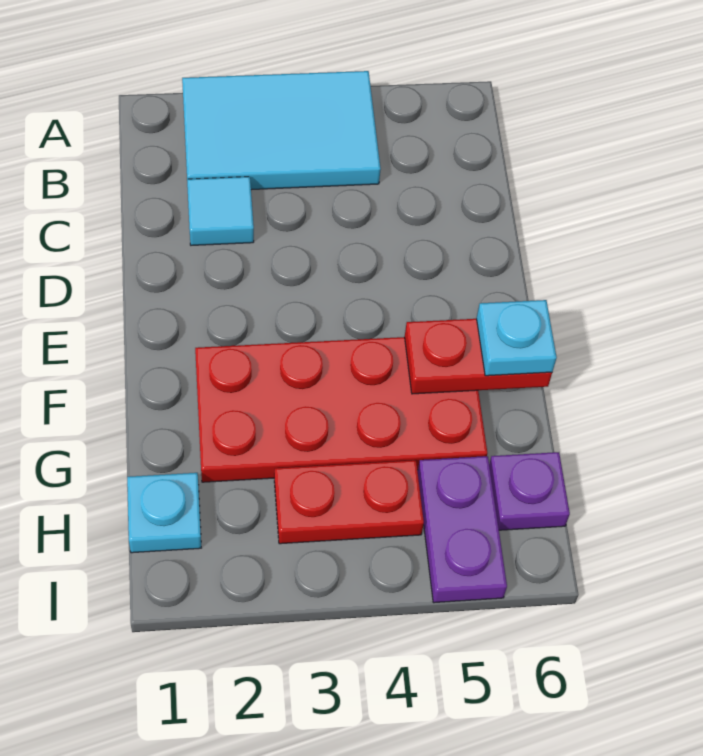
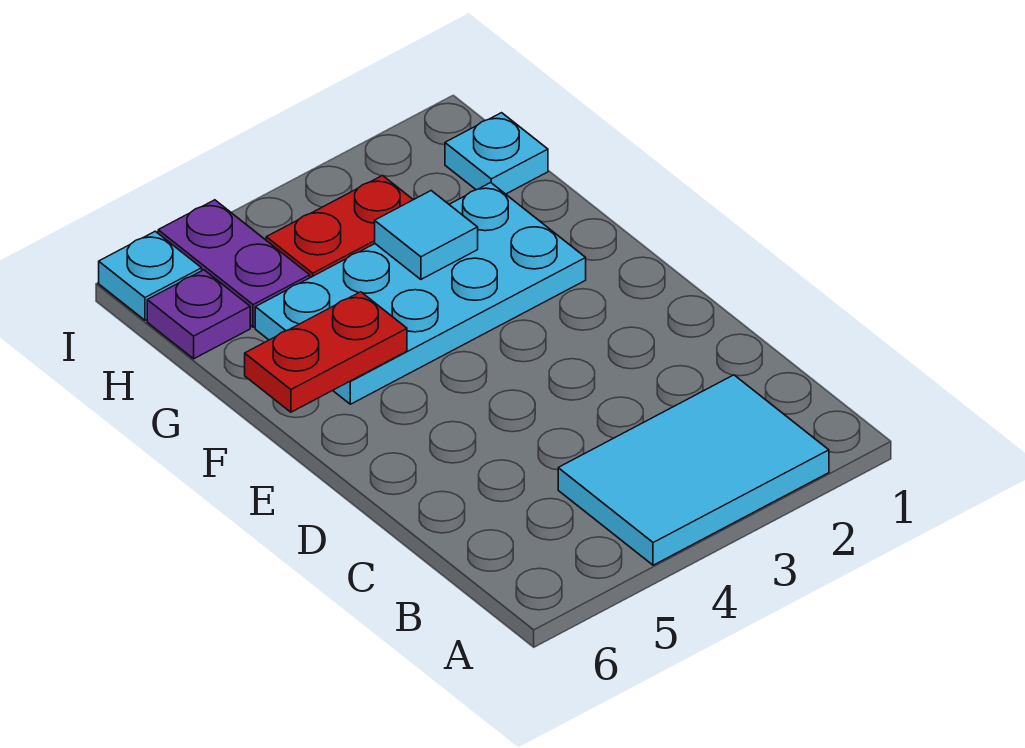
cyan tile C2 level 1 -> cyan tile G3 level 2
red plate F2:G5 level 1 -> cyan plate F2:G5 level 1
cyan plate F6 level 3 -> cyan plate I6 level 1

